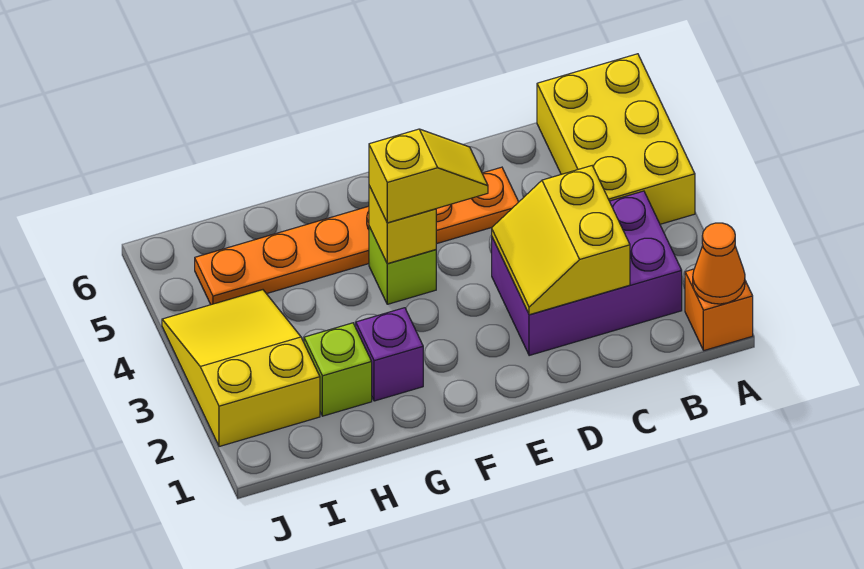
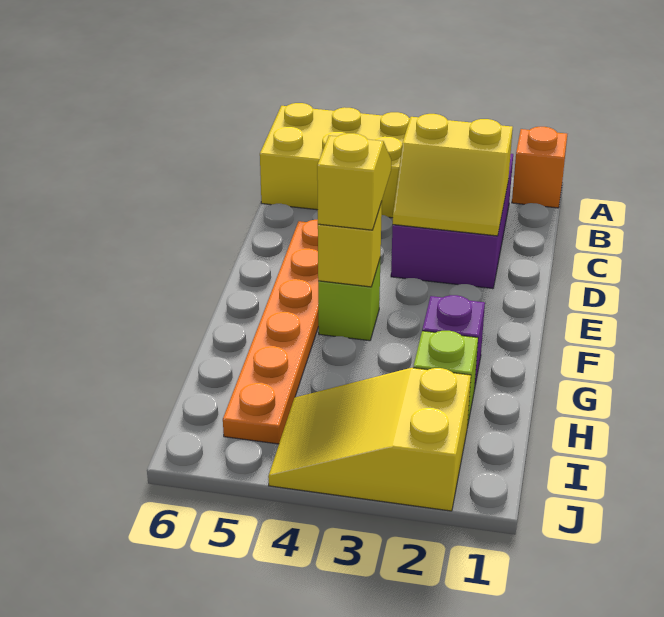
orange cone A1 level 2 -> none

